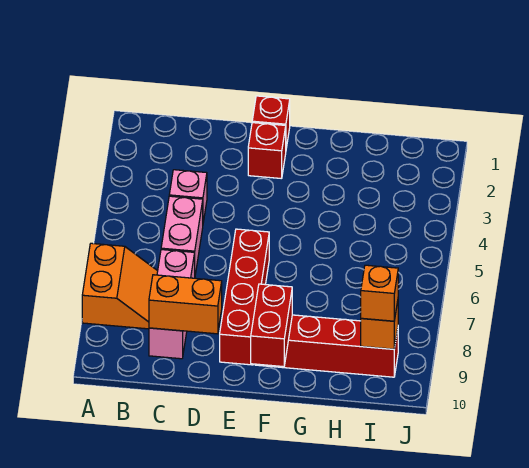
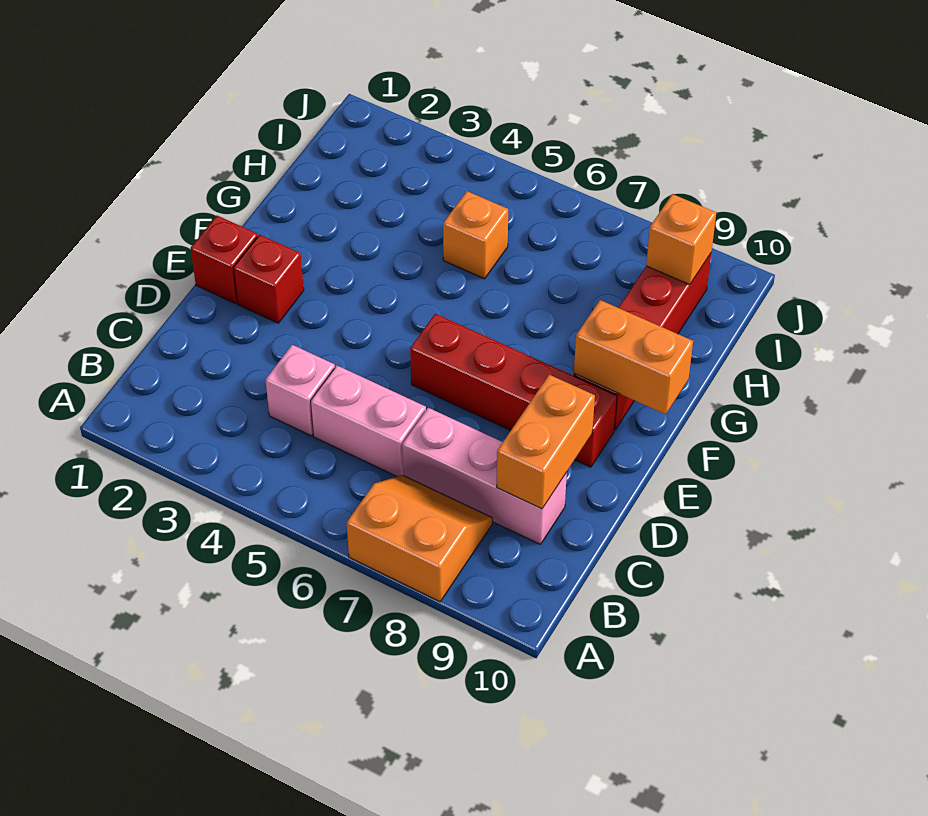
red brick F9:F10 level 2 -> orange brick F9:F10 level 2
orange brick I9 level 3 -> orange brick H5 level 1

